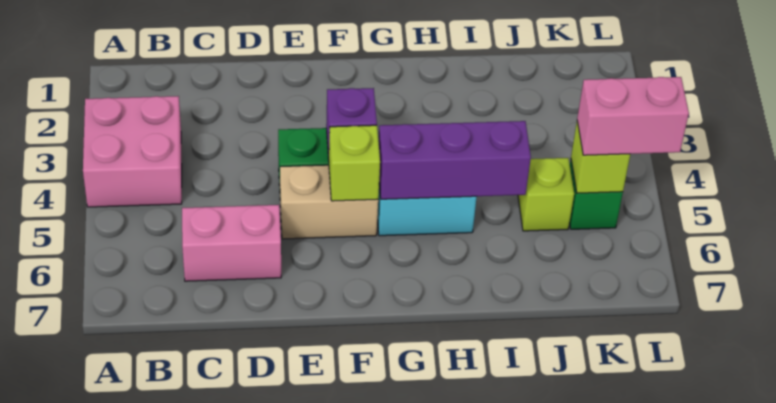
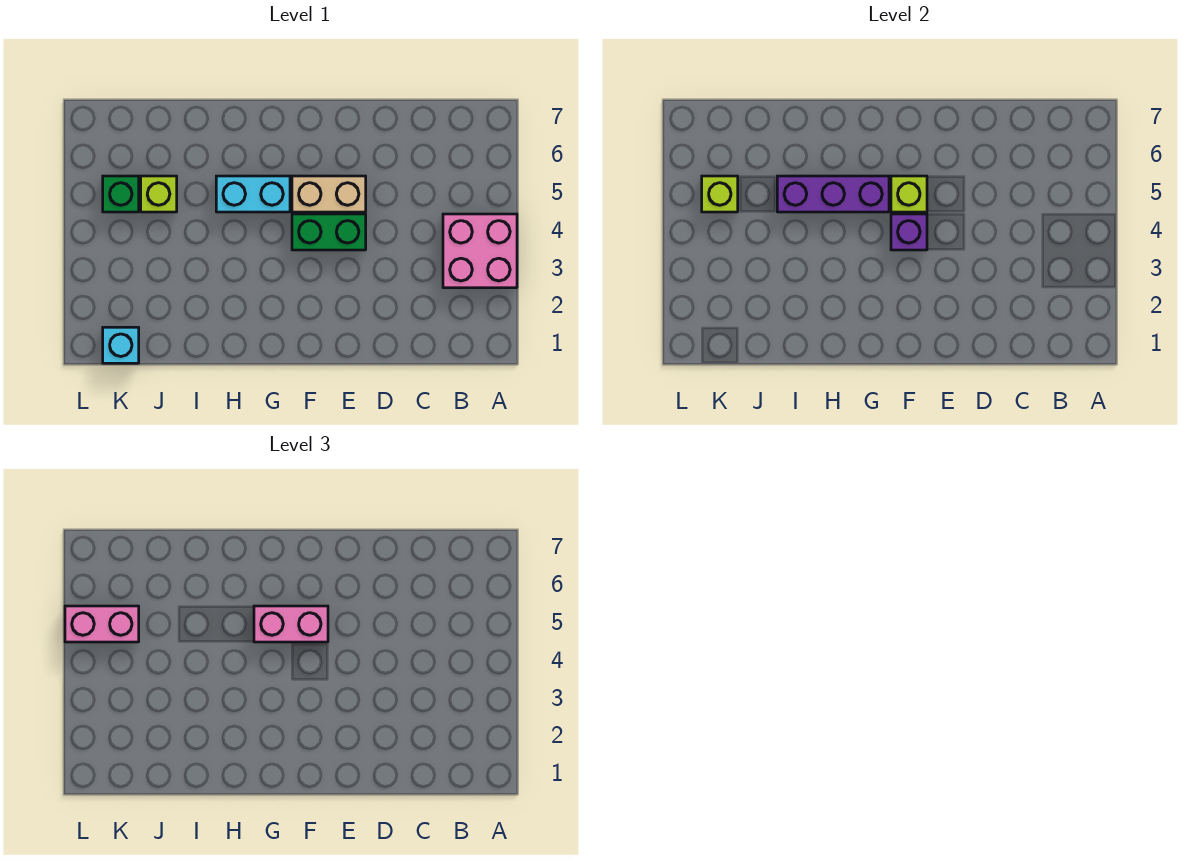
pink brick C6:D6 level 1 -> pink brick F5:G5 level 3
none -> cyan brick K1 level 1

